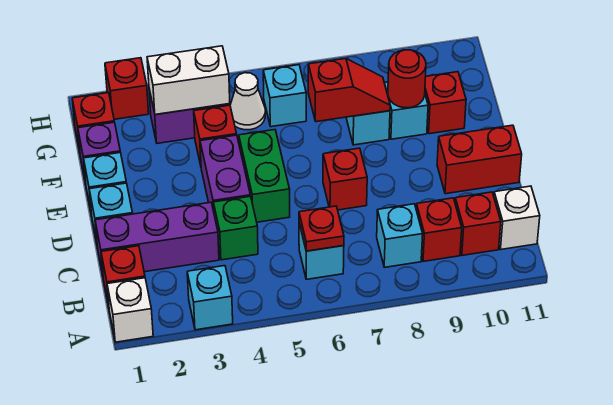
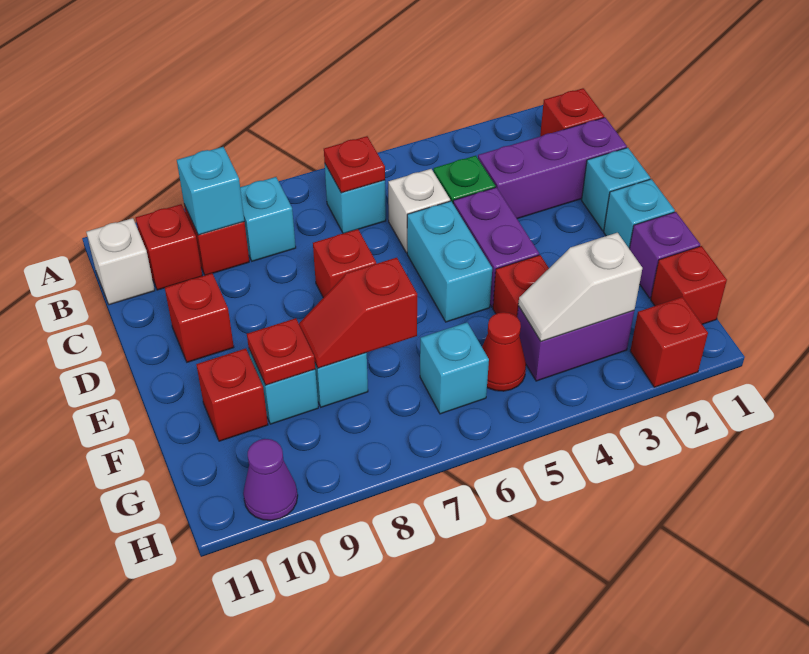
white brick A1 level 1 -> white brick C5 level 1
cyan brick A3 level 1 -> cyan brick B9 level 2
green brick D5:E5 level 1 -> cyan brick D5:E5 level 1
red brick D10:D11 level 1 -> red brick D10 level 1
red round brick F9 level 2 -> red plate F9 level 2
white brick G3:G4 level 2 -> white slope G3:G4 level 2 top 3
white cone G5 level 1 -> red cone G5 level 1
none -> purple cone H10 level 1

